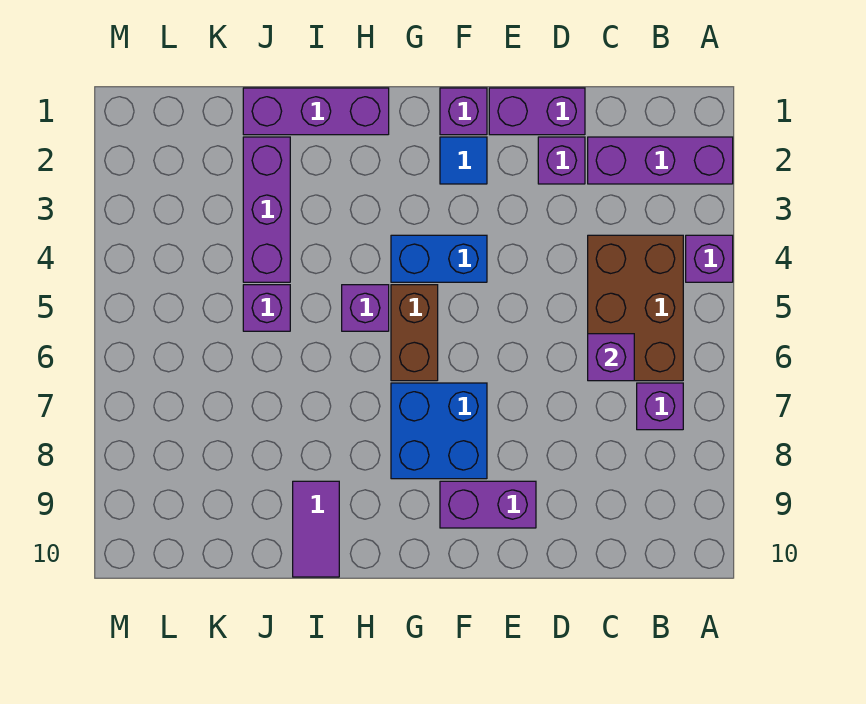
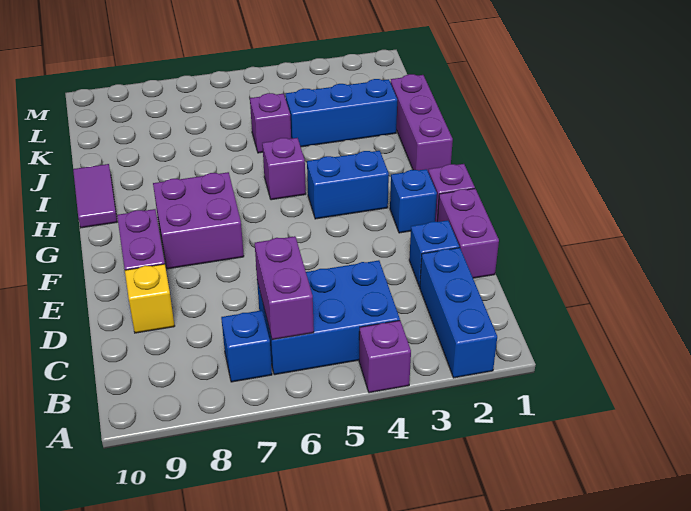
purple brick A2:C2 level 1 -> blue brick A2:C2 level 1
brown brick B4:C6 level 1 -> blue brick B4:C6 level 1
purple brick B7 level 1 -> blue brick B7 level 1
purple brick C6 level 2 -> purple brick B6:C6 level 2
purple brick D2 level 1 -> blue brick D2 level 1
none -> yellow brick D9 level 1
blue tile F2 level 1 -> blue brick F2 level 1
blue brick F4:G4 level 1 -> blue brick G3:G4 level 1
blue brick F7:G8 level 1 -> purple brick F7:G8 level 1
brown brick G5:G6 level 1 -> none
purple tile I9:I10 level 1 -> purple tile H10:I10 level 1
purple brick J2:J4 level 1 -> blue brick J2:J4 level 1

